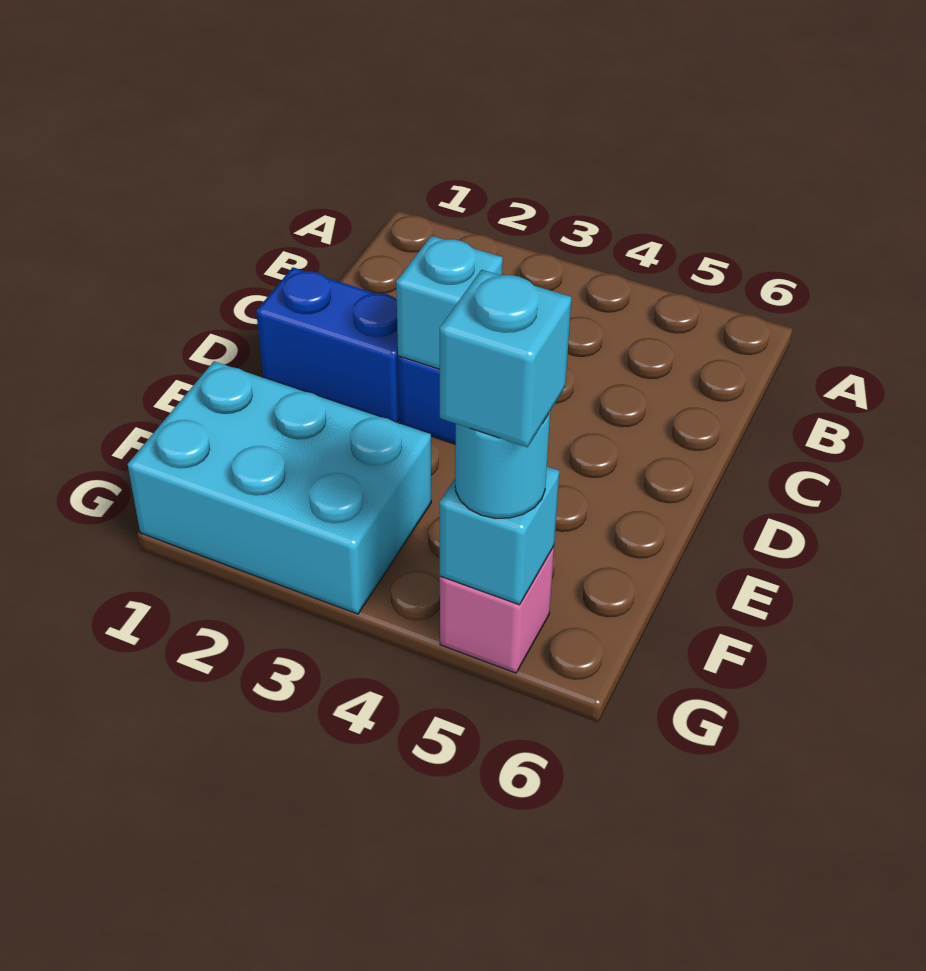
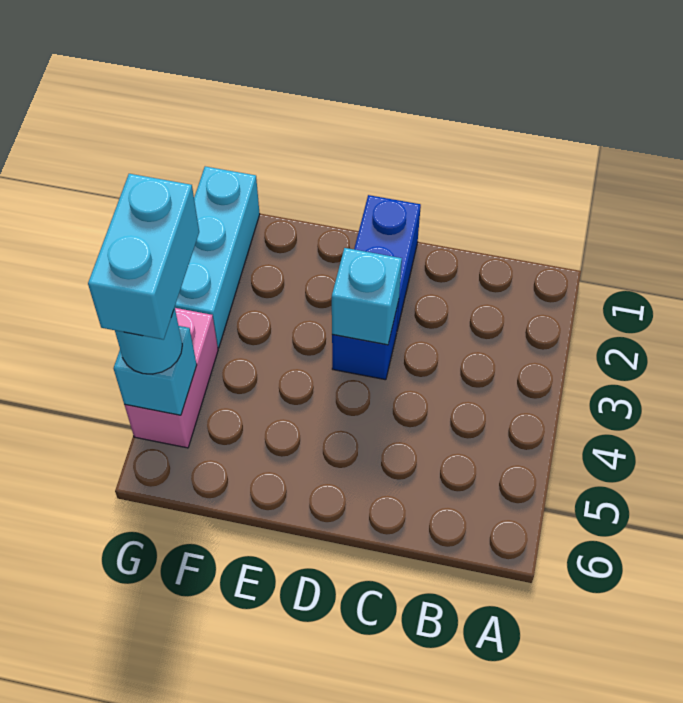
cyan brick F1:G3 level 1 -> cyan brick G1:G3 level 1
pink brick G5 level 1 -> pink brick G4:G5 level 1
cyan brick G5 level 4 -> cyan brick G4:G5 level 4

